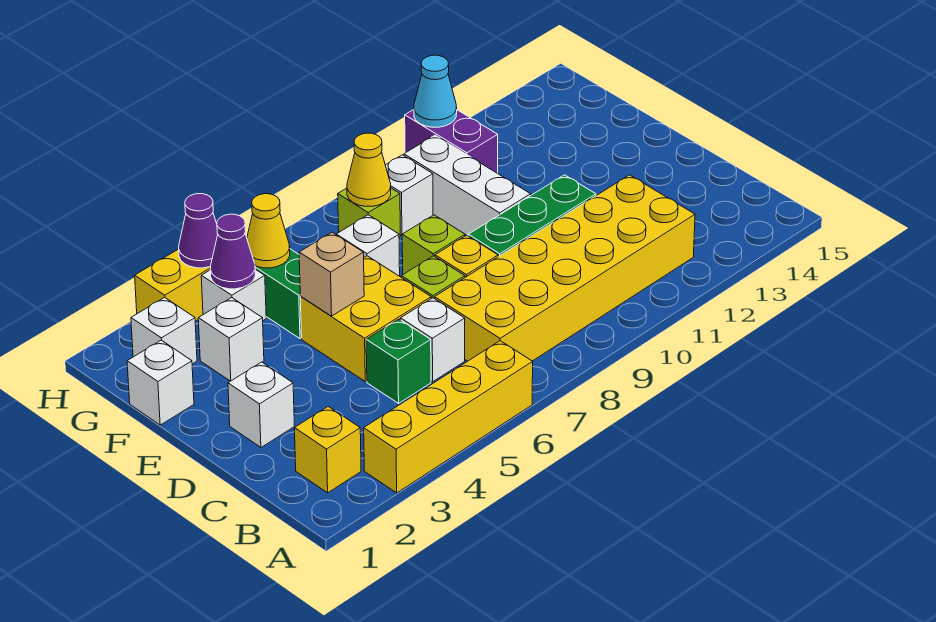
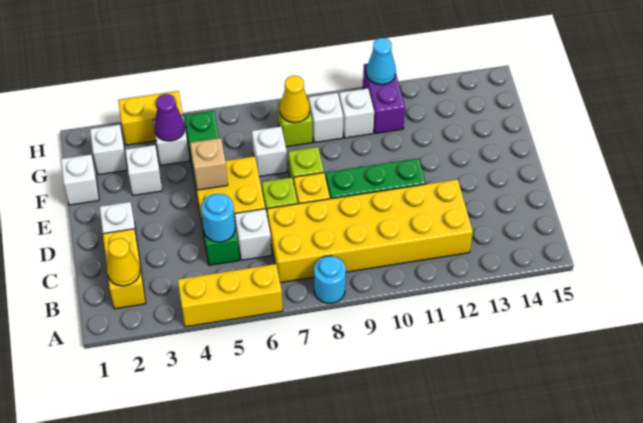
yellow brick A3:A6 level 1 -> yellow brick A4:A6 level 1
none -> cyan round brick A8 level 1
yellow brick B2 level 1 -> yellow brick B2:C2 level 1
none -> cyan round brick C5 level 2
white brick E10:G10 level 1 -> white brick G10 level 1
yellow cone G5 level 2 -> yellow cone B2 level 2
purple cone H4 level 2 -> none

